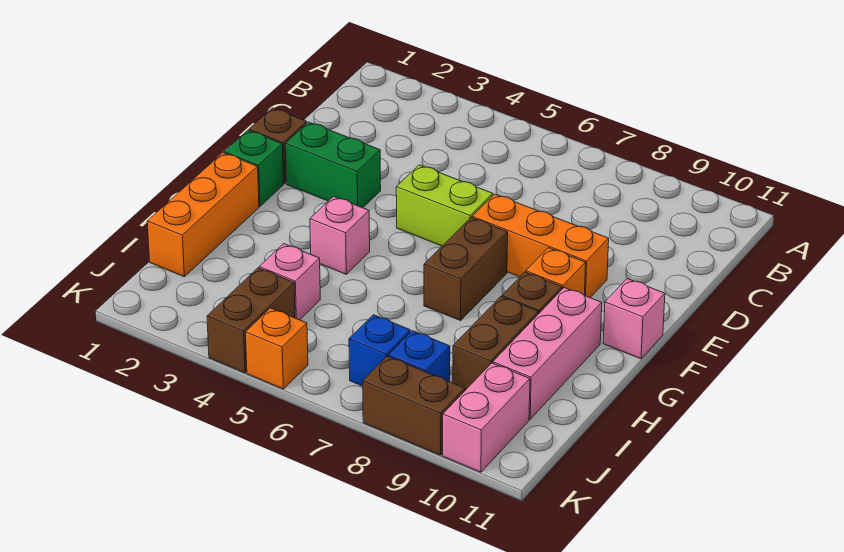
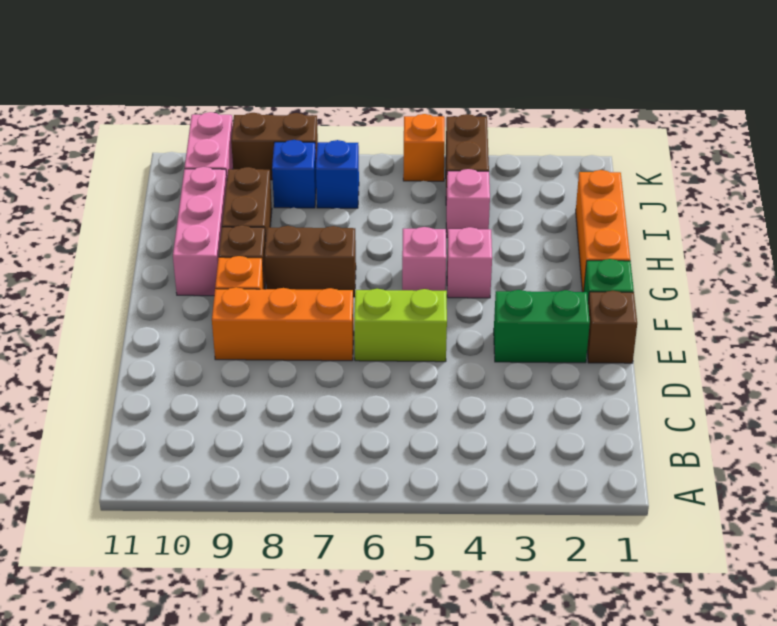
brown brick F7:G7 level 1 -> brown brick G7:G8 level 1
pink brick F11 level 1 -> pink brick G5 level 1

